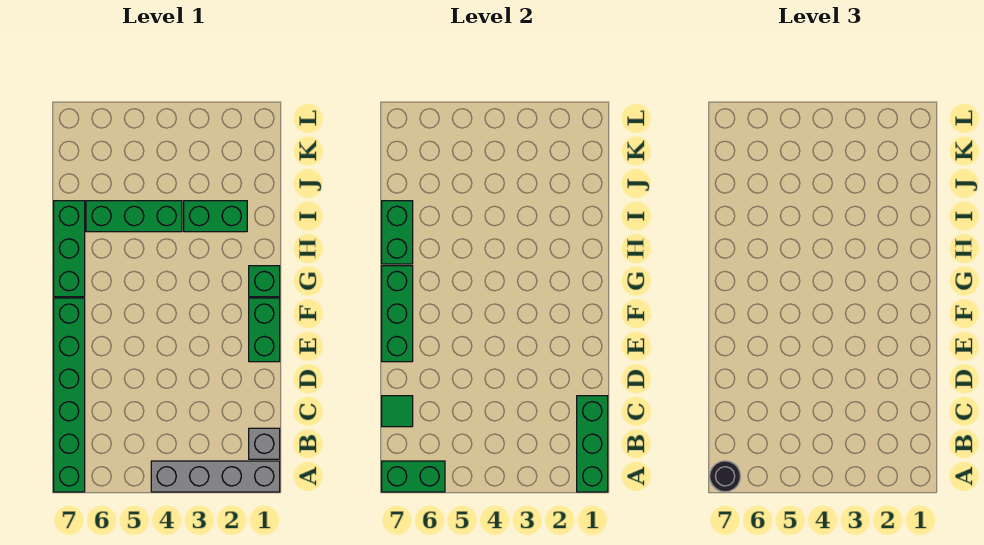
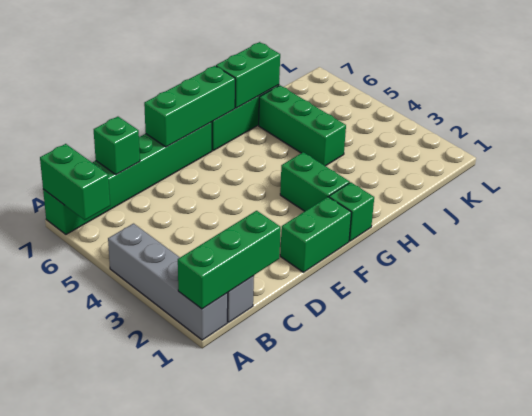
black round brick A7 level 3 -> none
green tile C7 level 2 -> green brick C7 level 2
green brick I2:I3 level 1 -> green brick G2:G3 level 1

